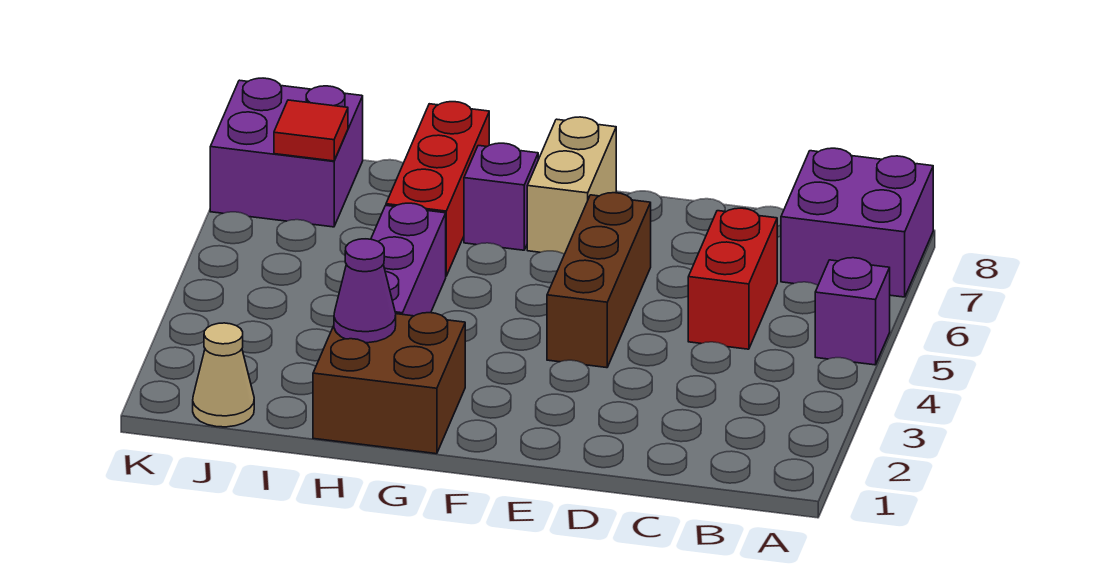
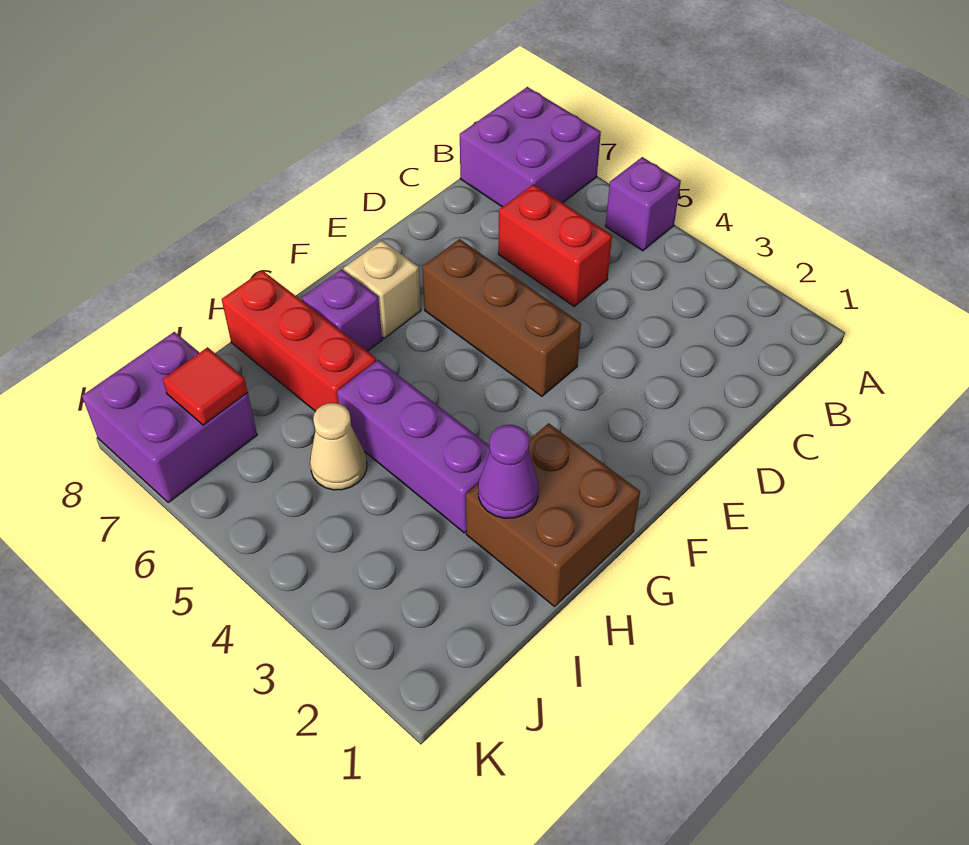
tan brick F7:F8 level 1 -> tan brick F7 level 1
tan cone J1 level 1 -> tan cone I5 level 1

